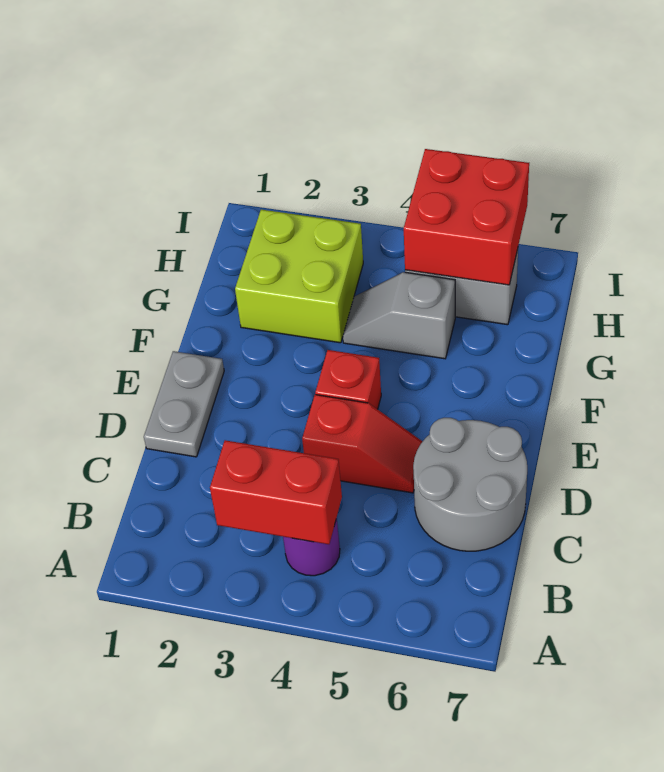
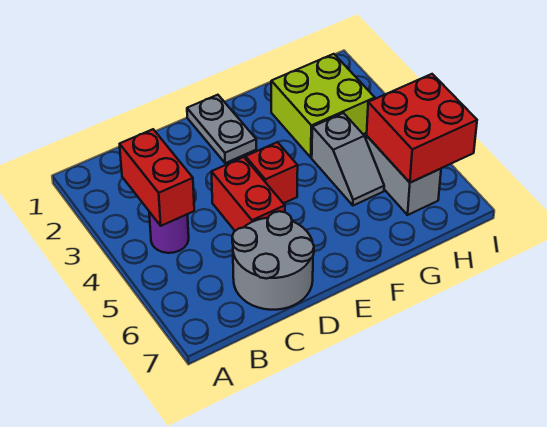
grey plate D1:E1 level 1 -> grey plate E1:E2 level 1
red slope D4:D5 level 1 top 4 -> red brick D4:D5 level 1
grey slope G4:G5 level 1 top 5 -> grey slope G4:G5 level 1 top 4

